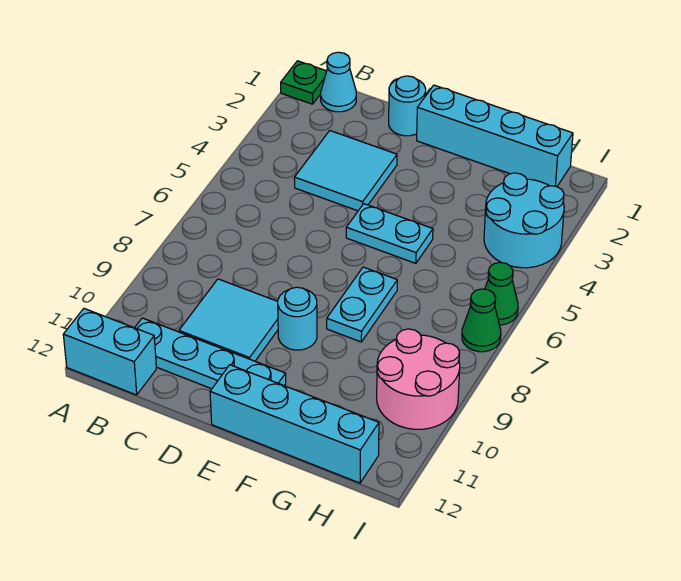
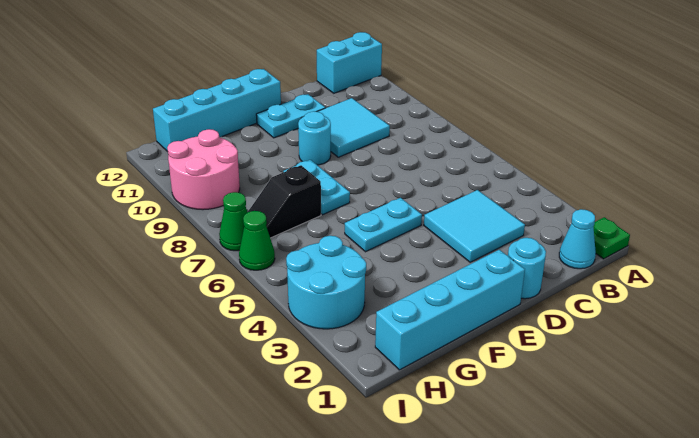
cyan plate B11:E11 level 1 -> cyan plate D11:E11 level 1
none -> black slope G7:H7 level 1 top G

